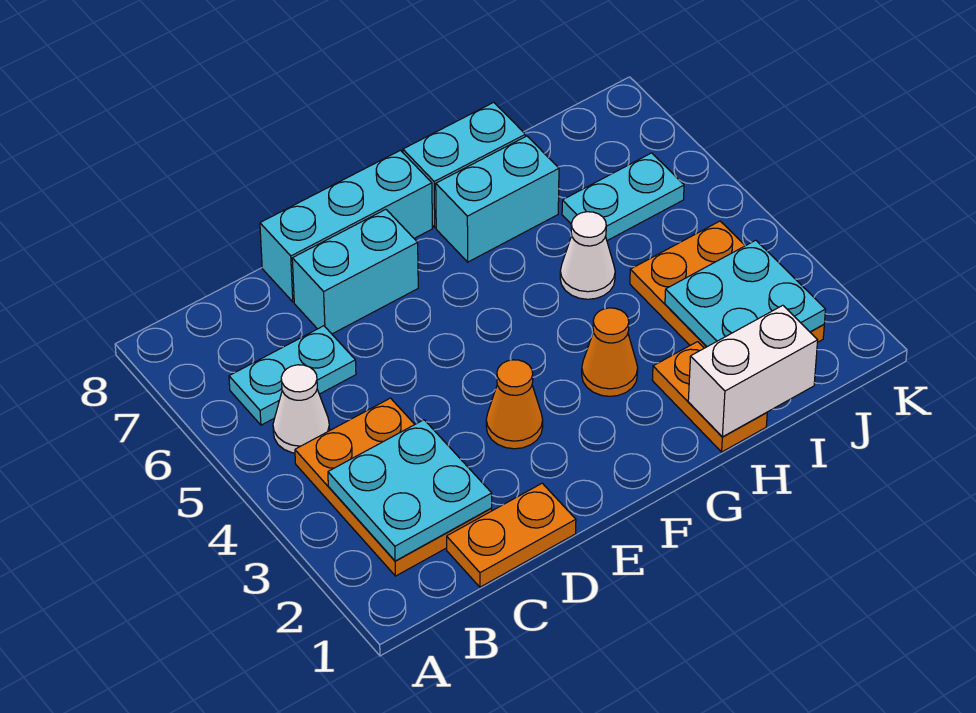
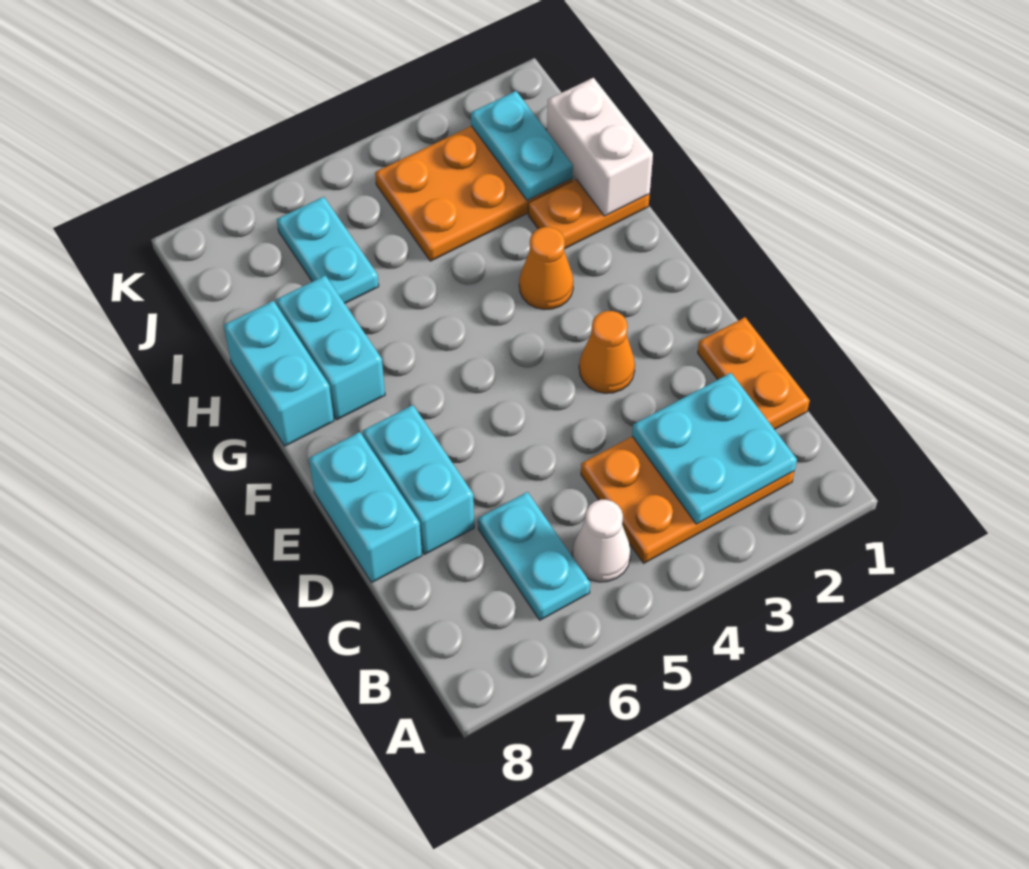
cyan brick D8:F8 level 1 -> cyan brick D8:E8 level 1
white cone H5 level 1 -> none
cyan plate I2:J3 level 2 -> cyan plate I2:J2 level 2

